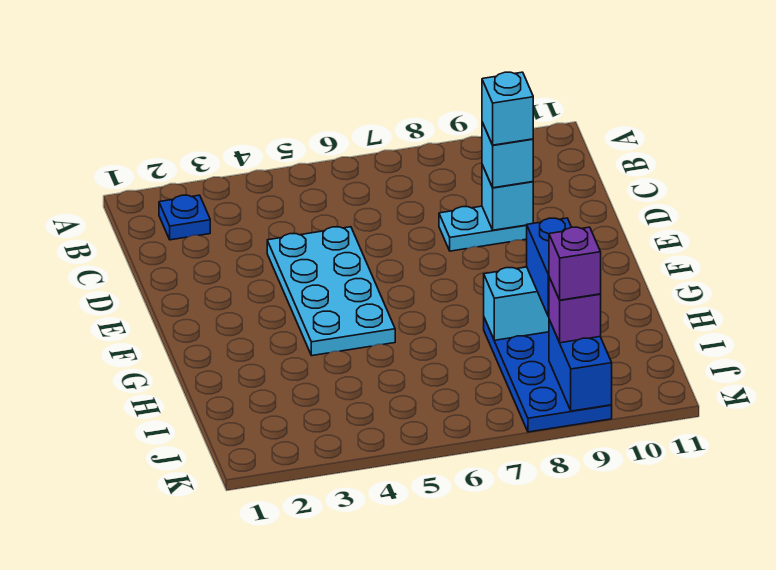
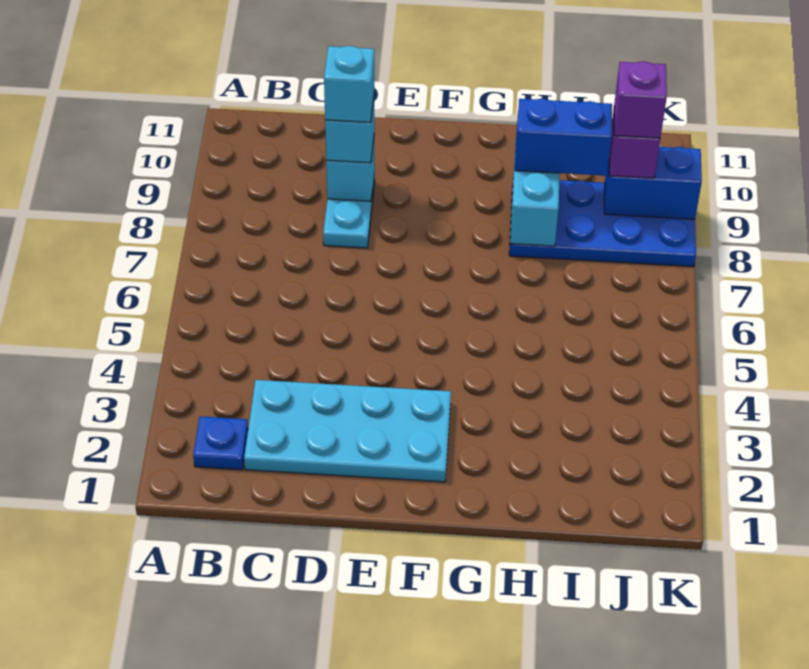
cyan plate D4:G5 level 1 -> cyan plate C2:F3 level 1

